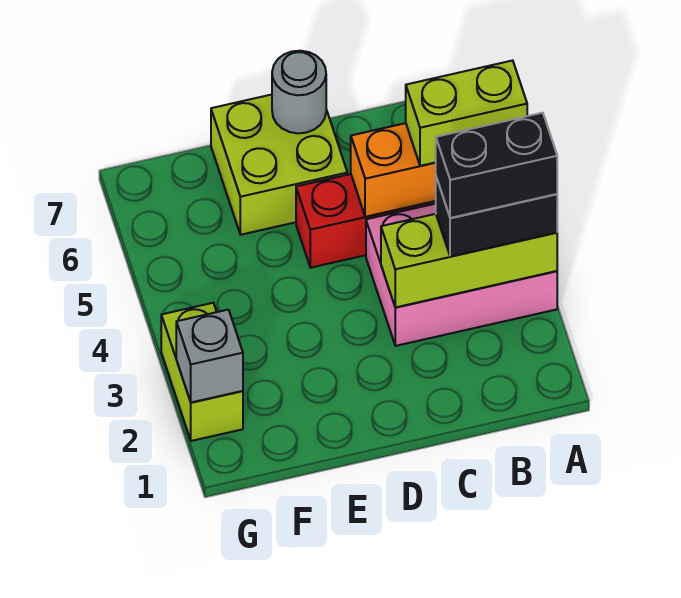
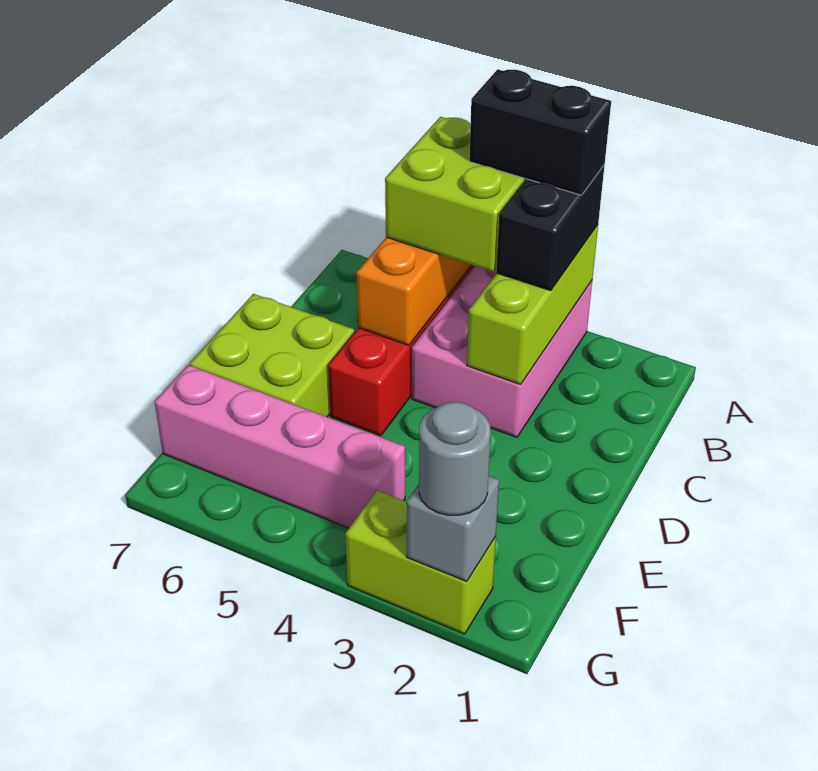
black brick A3:B3 level 4 -> black brick A3:A4 level 4
lime brick A5:B5 level 3 -> lime brick A4:B5 level 3
grey round brick D7 level 2 -> grey round brick G2 level 3
none -> pink brick F4:F7 level 1

